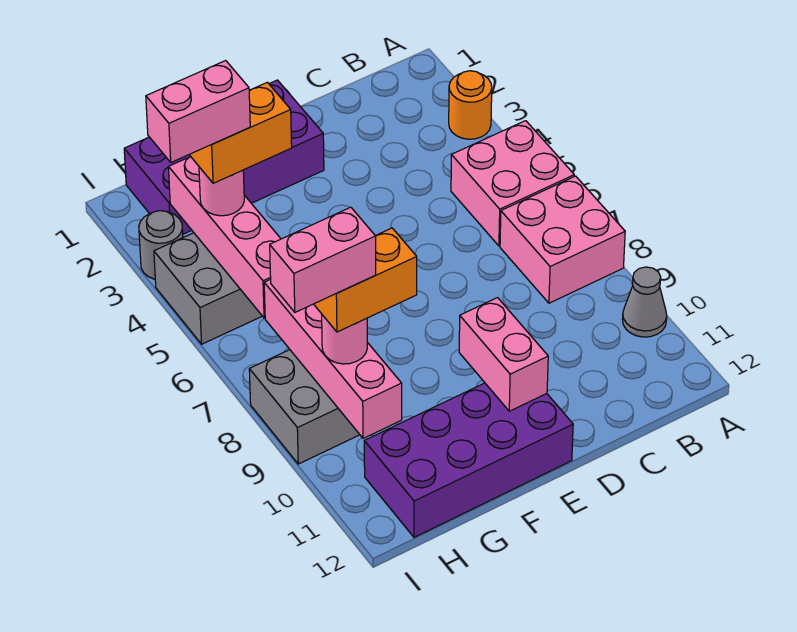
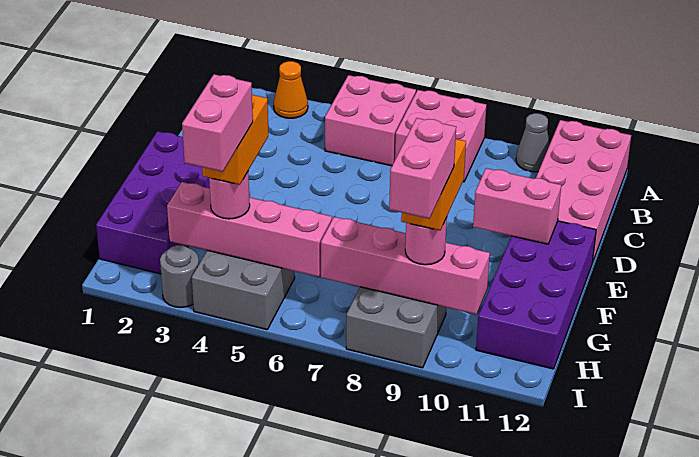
orange round brick A3 level 1 -> orange cone A3 level 1
none -> pink brick A11:D12 level 1

